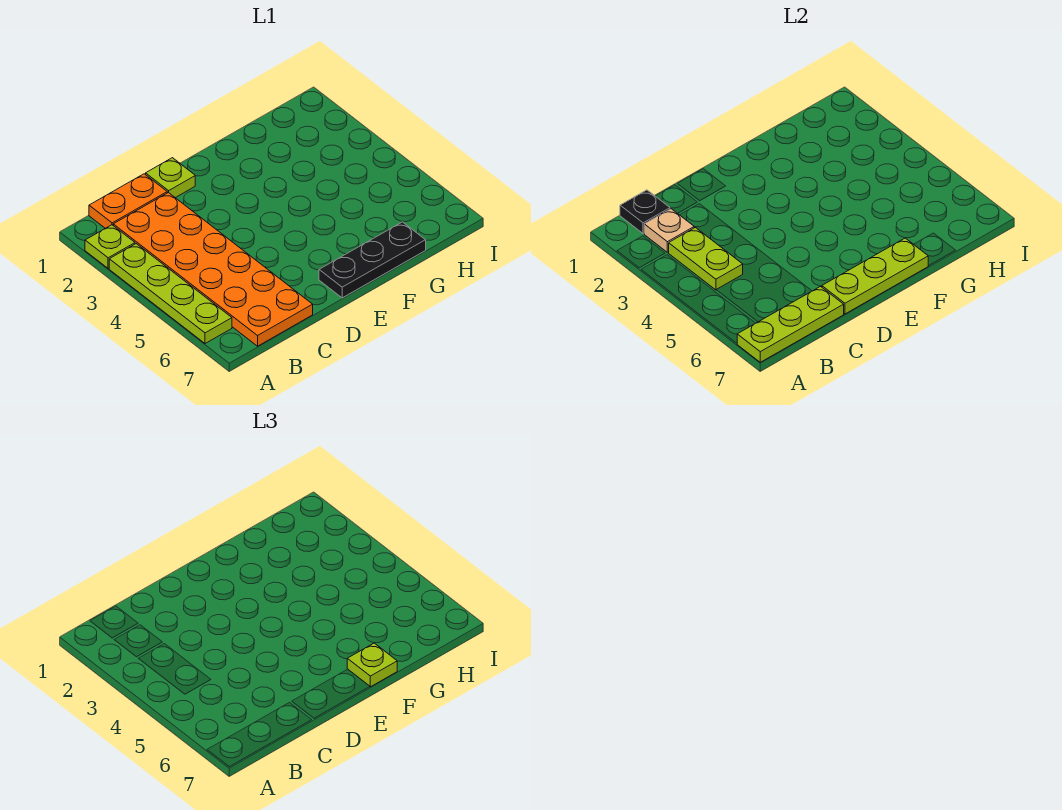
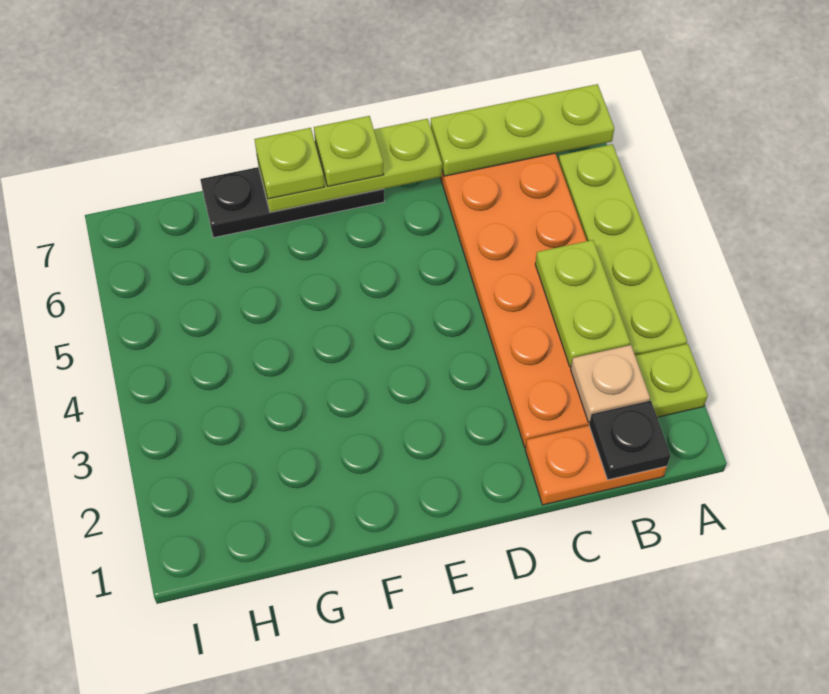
lime plate D1 level 1 -> lime plate E7 level 3

